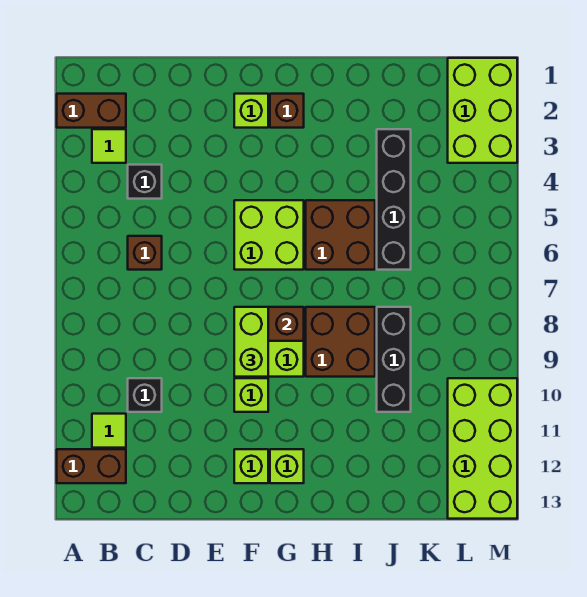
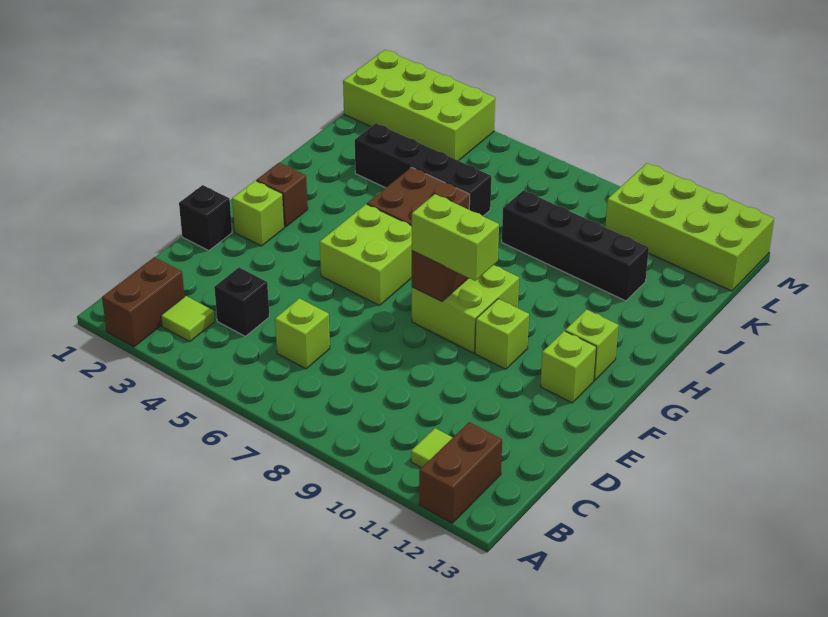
brown brick C6 level 1 -> lime brick C6 level 1
black brick C10 level 1 -> black brick E1 level 1
brown brick H8:I9 level 1 -> none
black brick J8:J10 level 1 -> black brick J8:J11 level 1
lime brick L1:M3 level 1 -> lime brick L1:M4 level 1

